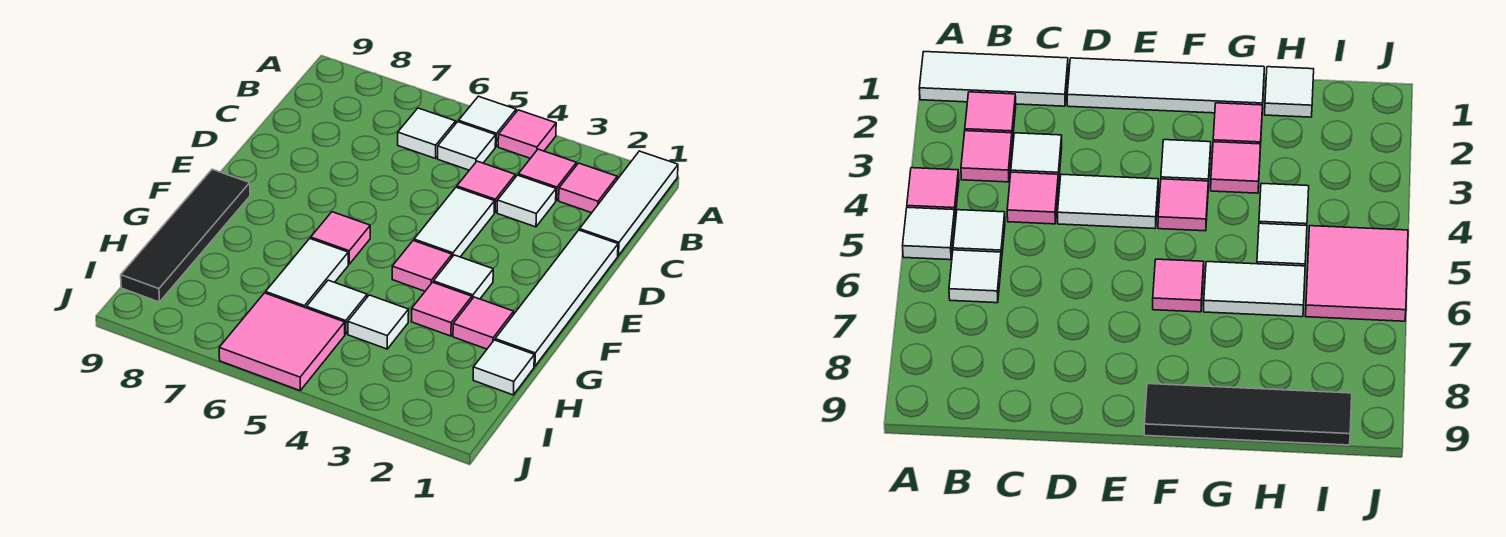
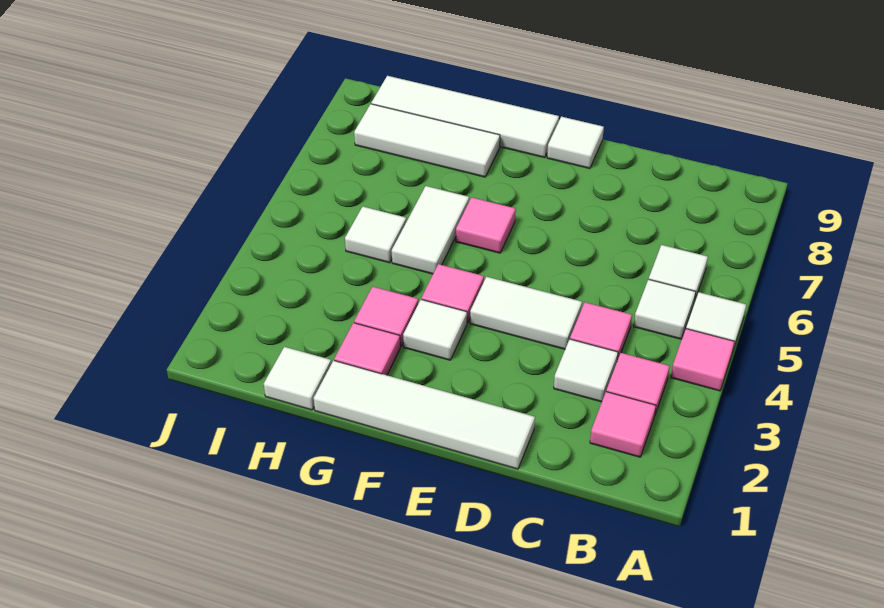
white tile A1:C1 level 1 -> white tile G8:I8 level 1
black tile F9:I9 level 1 -> white tile F9:I9 level 1
white tile G6:H6 level 1 -> white tile G5:G6 level 1
white tile H4 level 1 -> white tile E9 level 1
pink tile I5:J6 level 1 -> none

